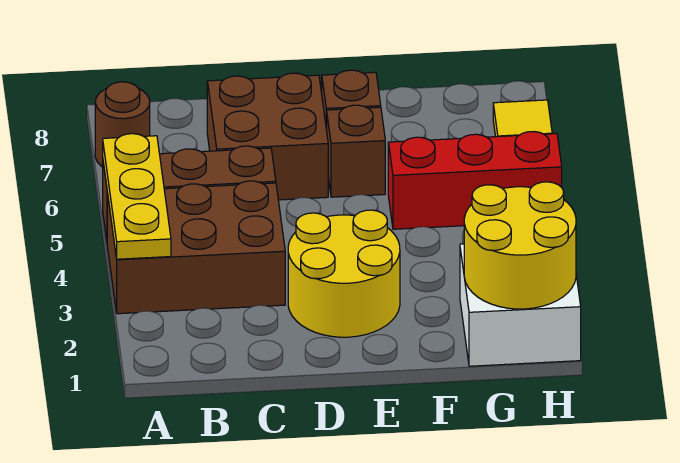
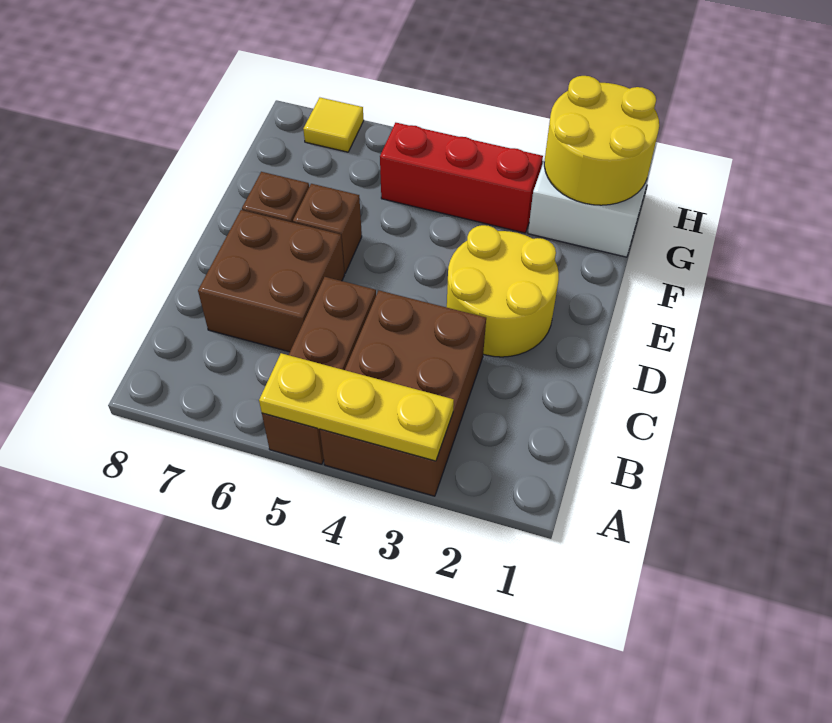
brown round brick A7 level 1 -> none
red brick F5:H5 level 1 -> red brick G3:G5 level 1

